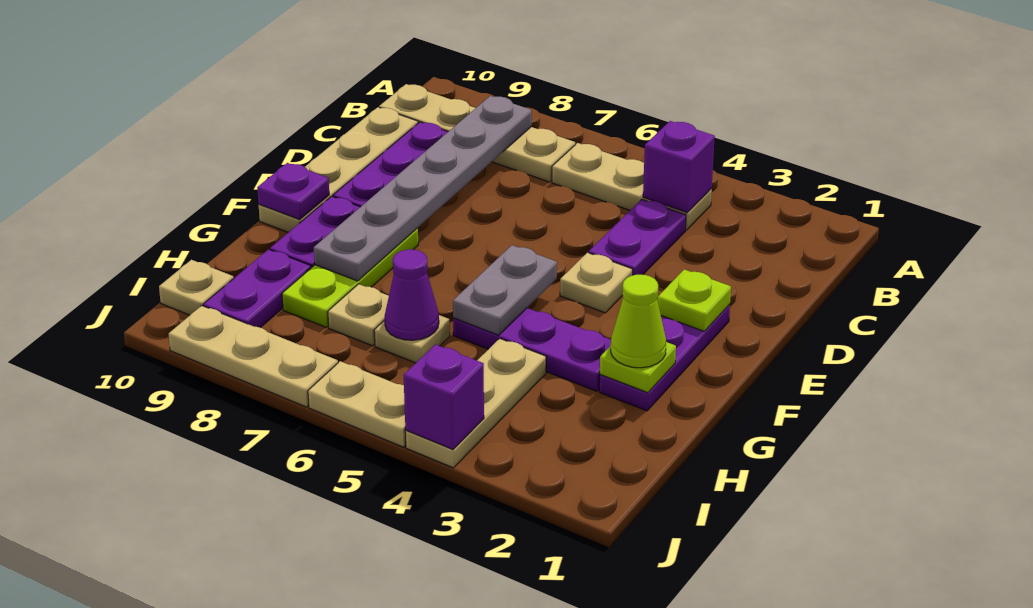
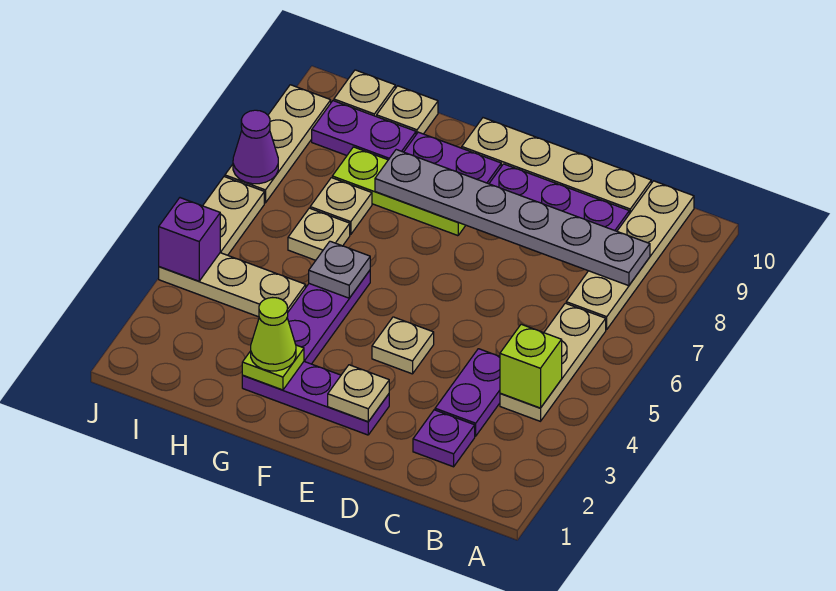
purple brick B4 level 2 -> lime brick B4 level 2
purple plate C4:D4 level 1 -> purple plate C3:C4 level 1
lime plate E2 level 2 -> tan plate E2 level 2
grey plate F5:G5 level 2 -> grey plate G5 level 2
purple plate F10 level 2 -> purple plate C2 level 1
purple cone H6 level 2 -> purple cone J7 level 2
none -> tan plate H10 level 1

